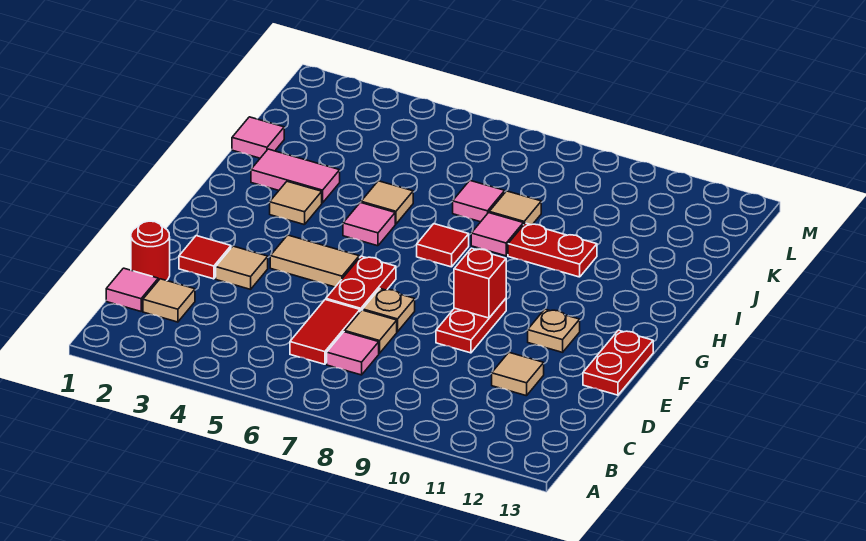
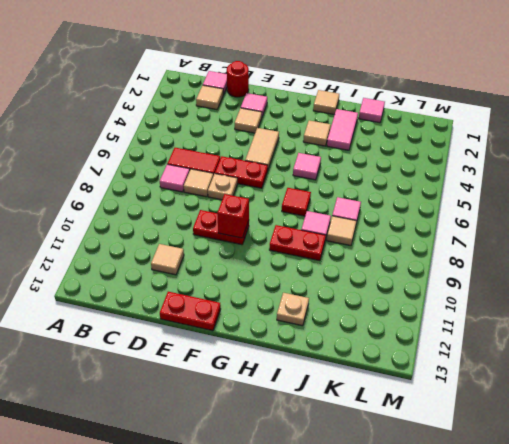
red tile E2 level 1 -> pink tile E2 level 1
tan plate F11 level 1 -> tan plate I12 level 1
tan tile I5 level 1 -> tan tile H1 level 1
red plate I9:I10 level 1 -> red plate H9:I9 level 1

